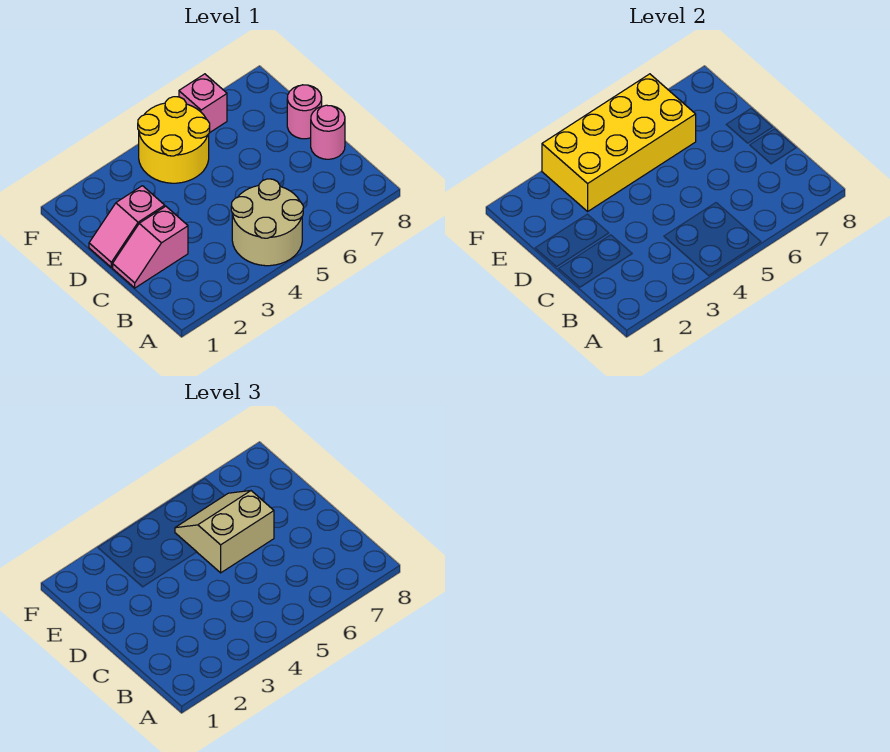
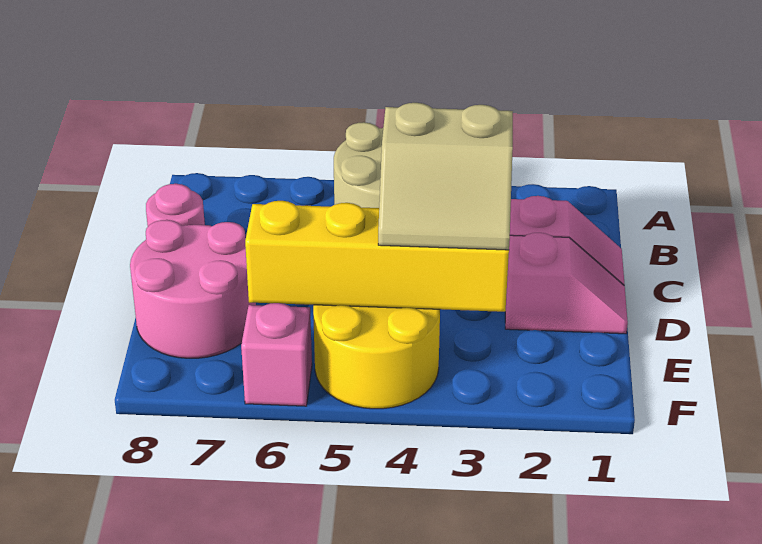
tan slope D5:E6 level 3 top D -> tan slope D3:E4 level 3 top D
pink round brick D8 level 1 -> pink round brick D7:E8 level 1
yellow brick E3:F6 level 2 -> yellow brick E3:E6 level 2

